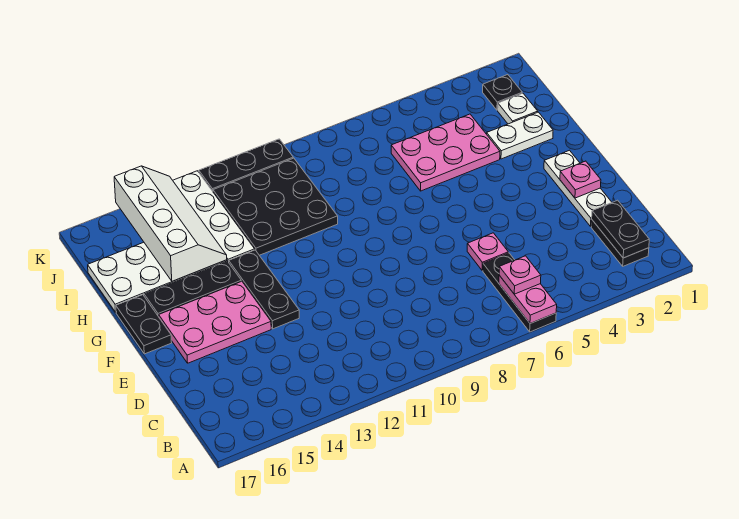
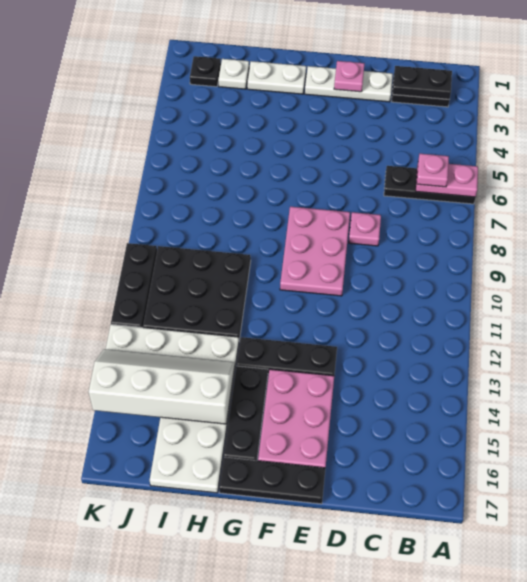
pink plate D6 level 1 -> pink plate D8 level 1
black plate F17:G17 level 1 -> black plate E17:G17 level 1
white plate H2:H3 level 1 -> white plate G2:H2 level 1
pink plate H4:I6 level 1 -> pink plate E8:F10 level 1

